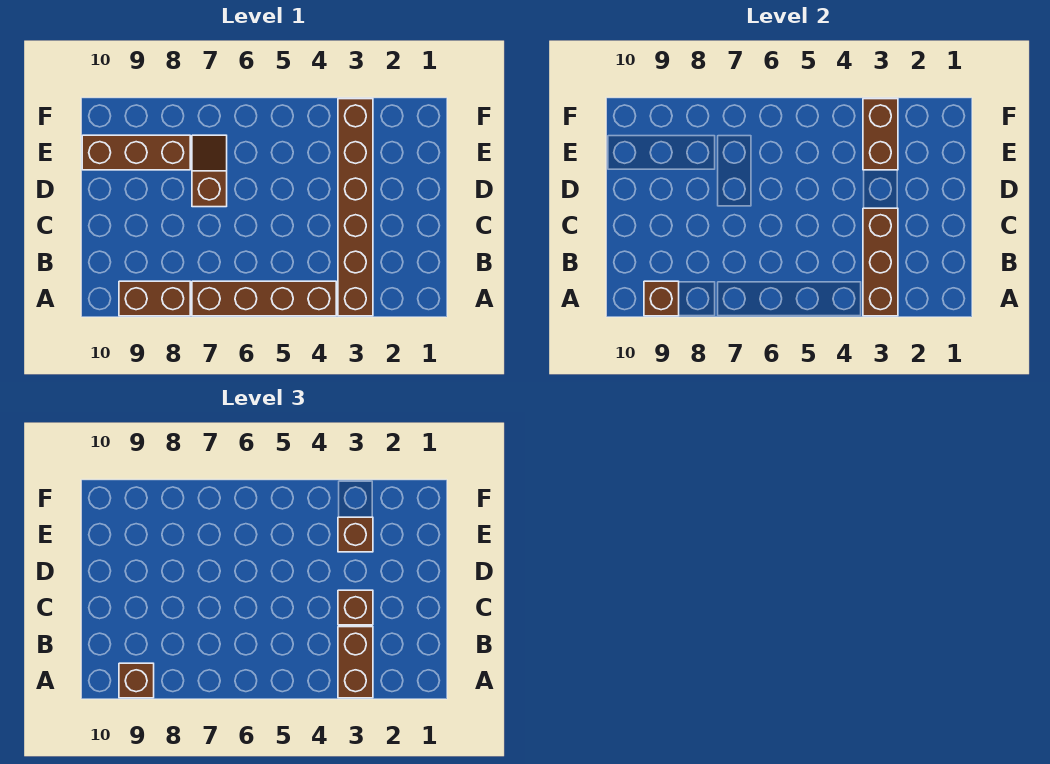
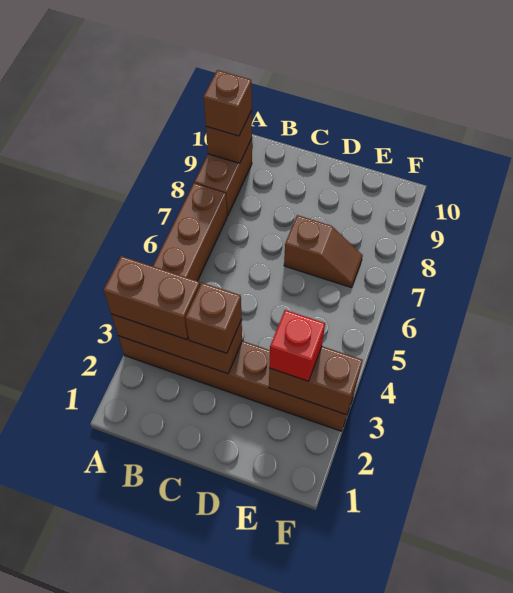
brown brick E3 level 3 -> red brick E3 level 3
brown brick E8:E10 level 1 -> none

